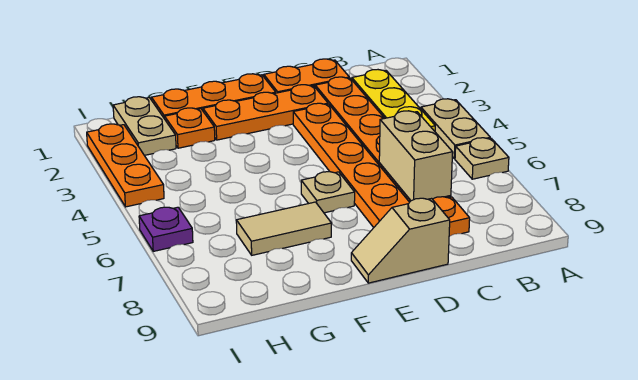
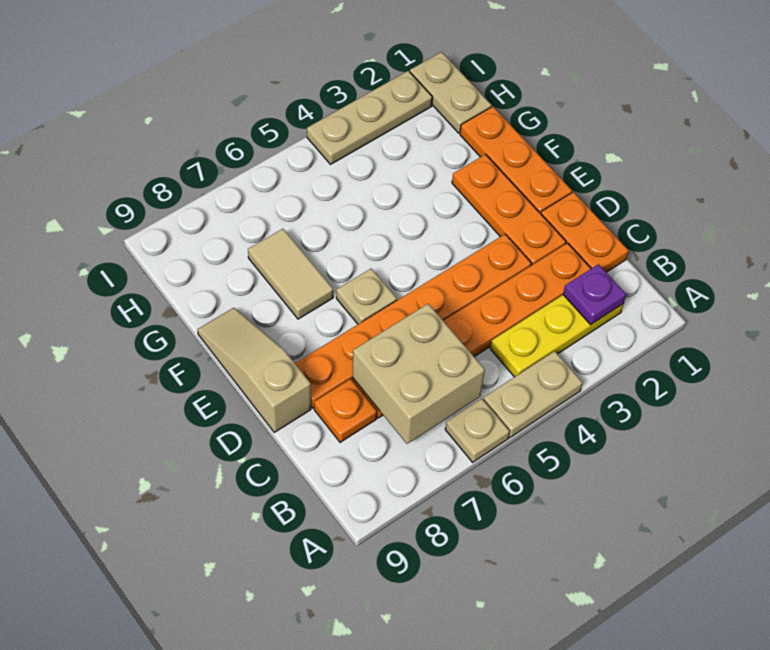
tan brick C6:C7 level 2 -> tan brick B6:C7 level 2
tan slope D9:E9 level 1 top D -> tan slope D9:F9 level 1 top D
orange plate G2 level 1 -> none
tan plate H1:H2 level 1 -> tan plate H1:I1 level 1
orange plate I2:I4 level 1 -> tan plate I2:I4 level 1
purple plate I6 level 1 -> purple plate B2 level 2

